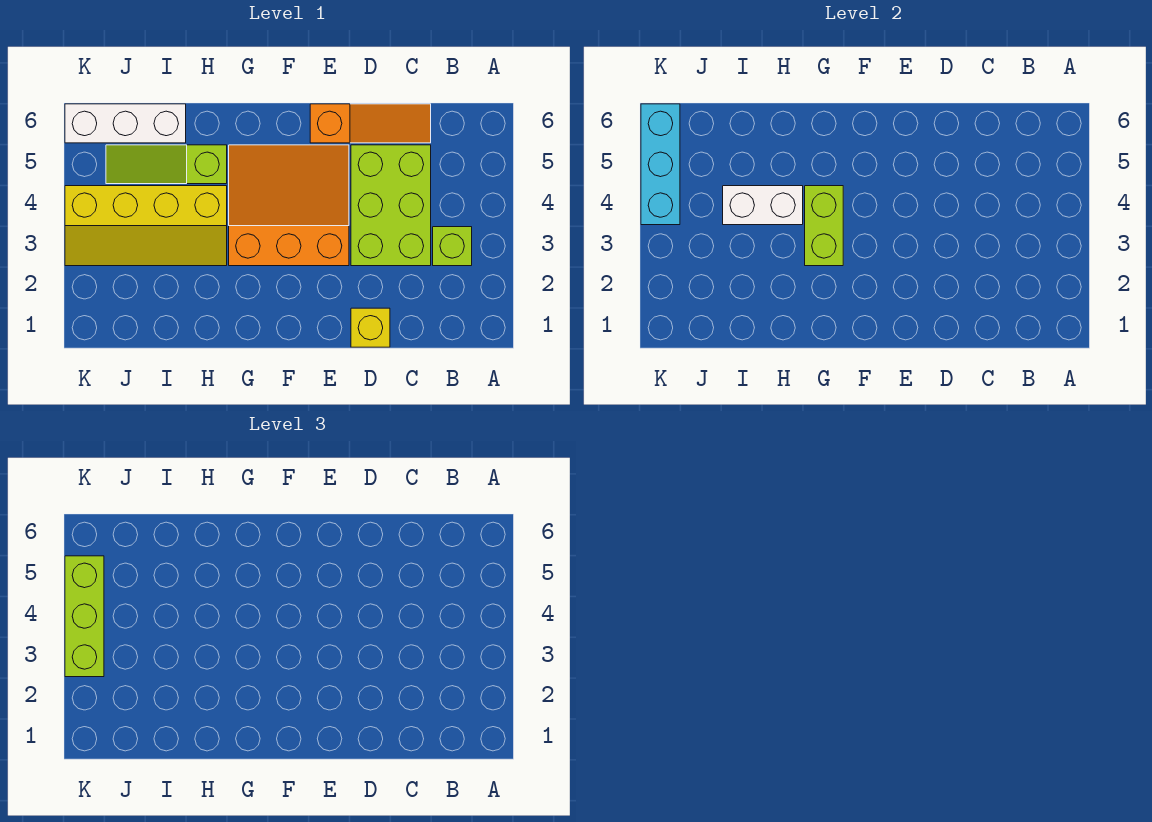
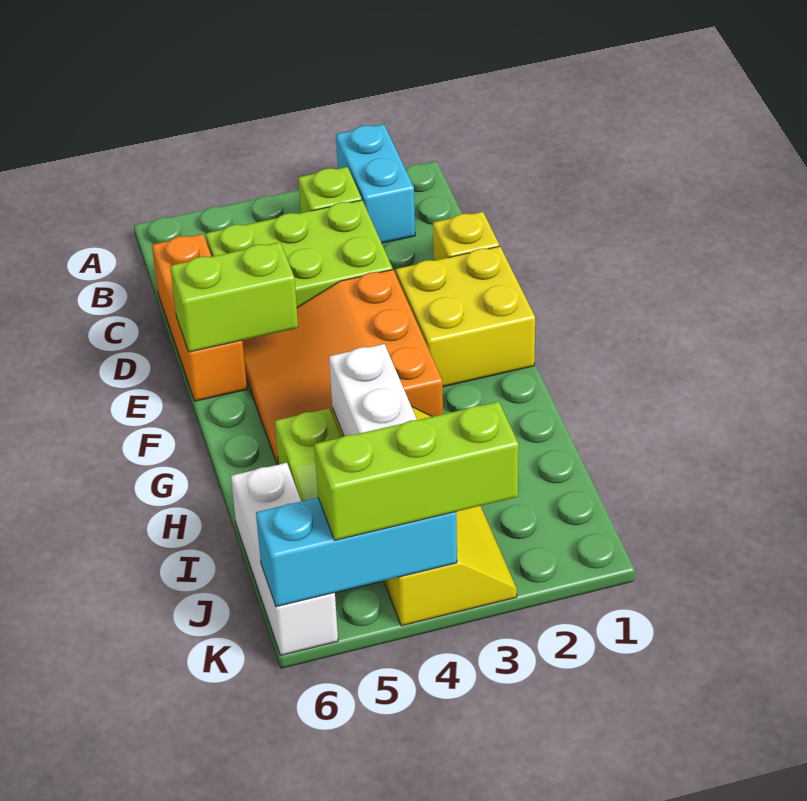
none -> cyan brick A2:B2 level 1
orange slope C6:E6 level 1 top E -> orange brick C6:E6 level 1
none -> yellow brick E1:F2 level 1
lime brick G3:G4 level 2 -> lime brick E5:E6 level 2

